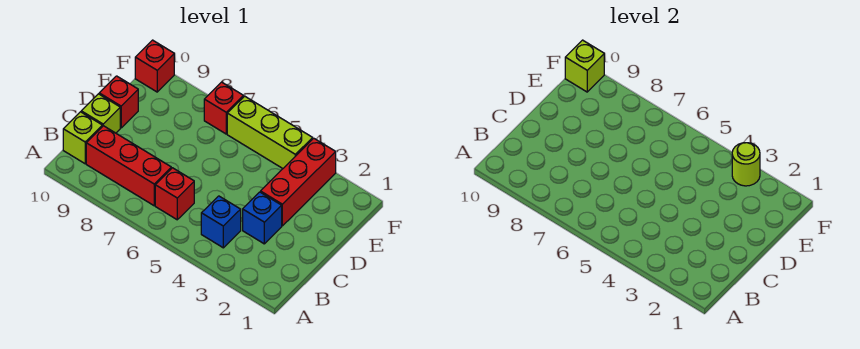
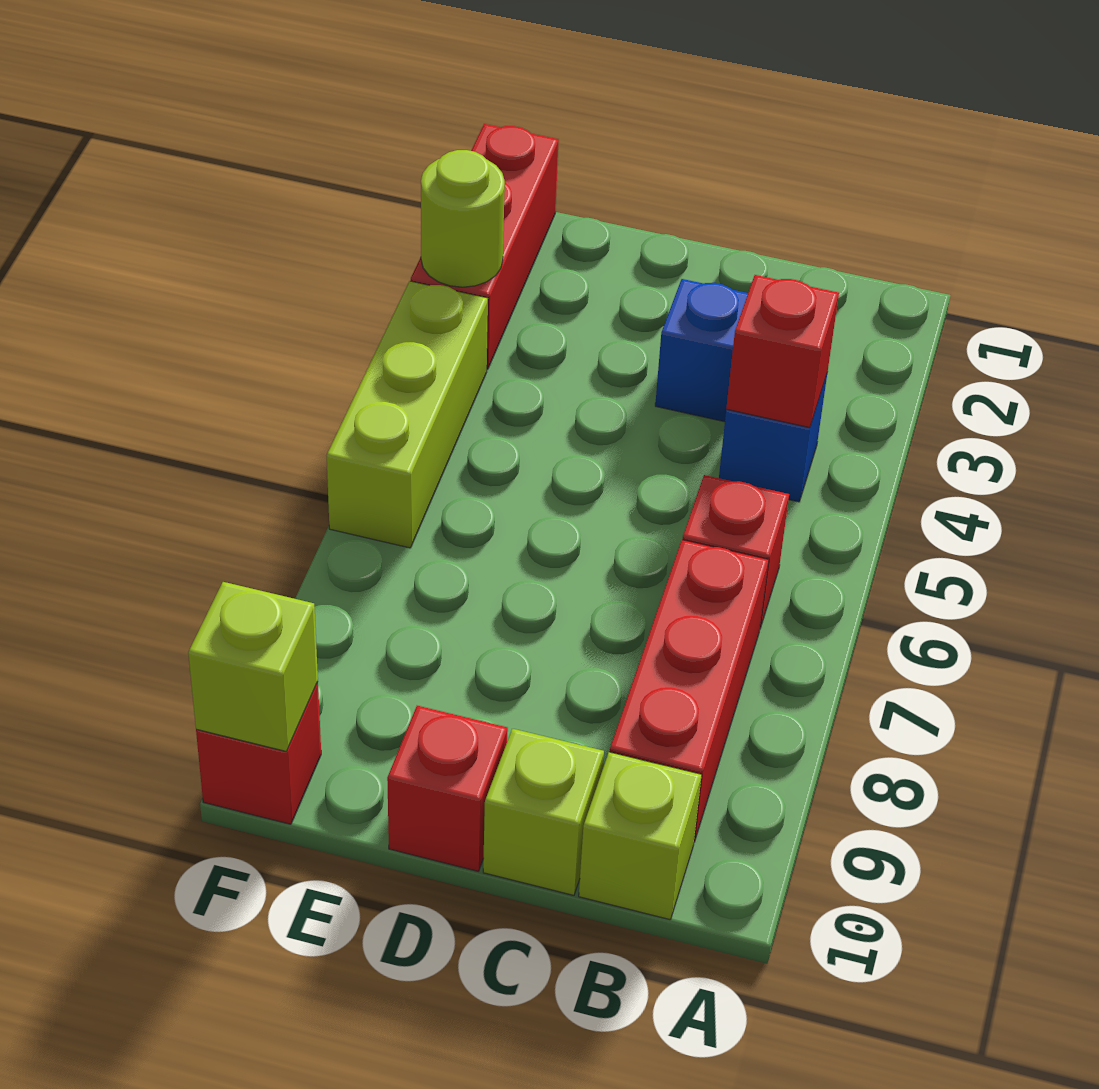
red brick D3:F3 level 1 -> red brick F1:F3 level 1
red brick F7 level 1 -> red brick B4 level 2

